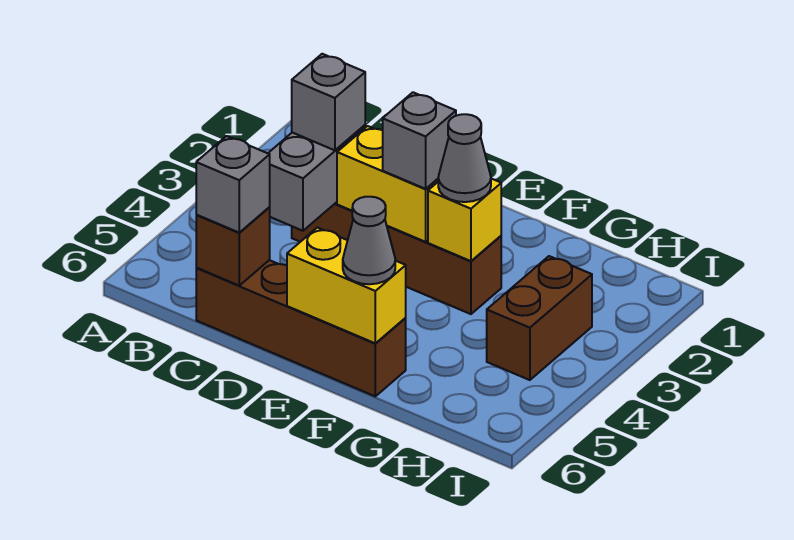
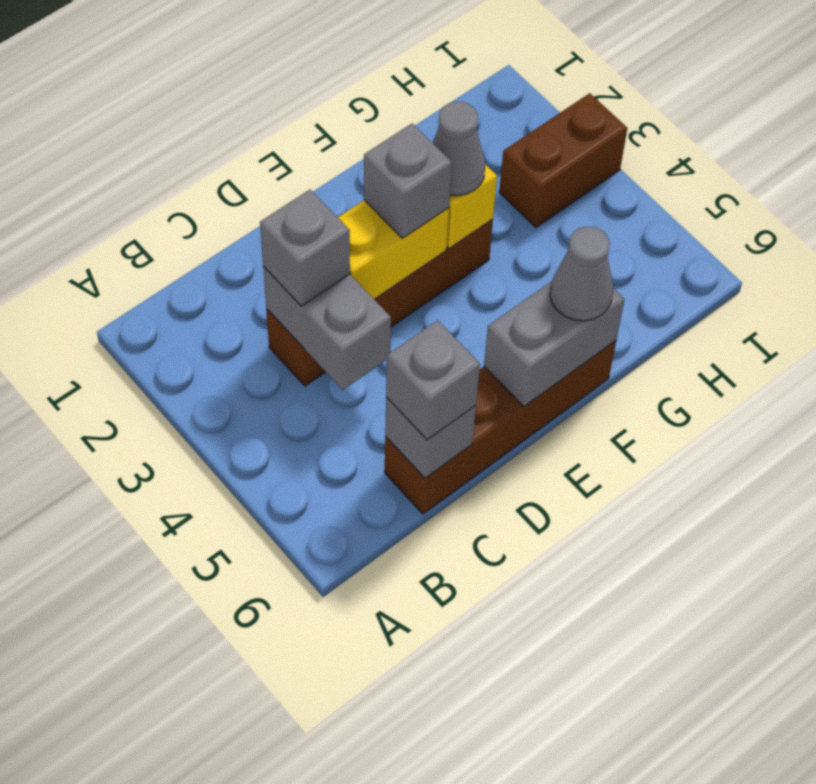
brown brick C6 level 2 -> grey brick C6 level 2
yellow brick E6:F6 level 2 -> grey brick E6:F6 level 2
brown brick H3:H4 level 1 -> brown brick H3:I3 level 1

